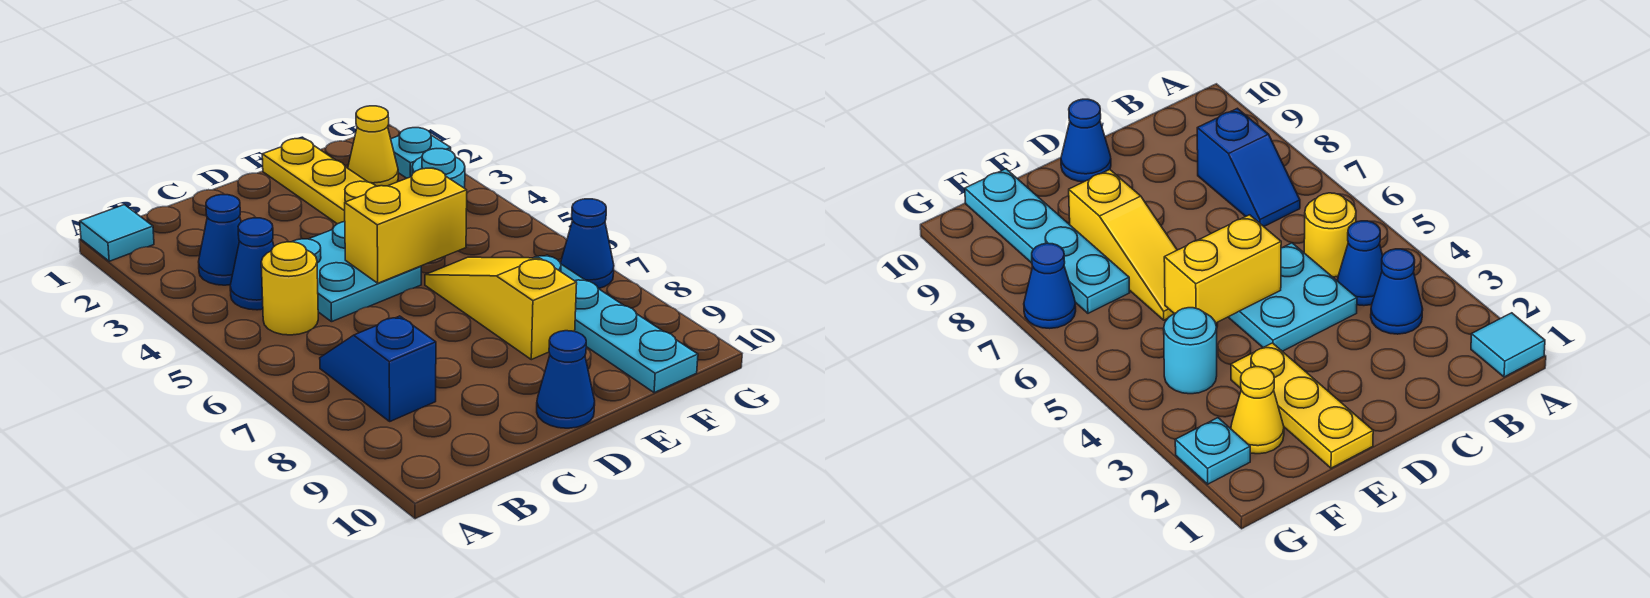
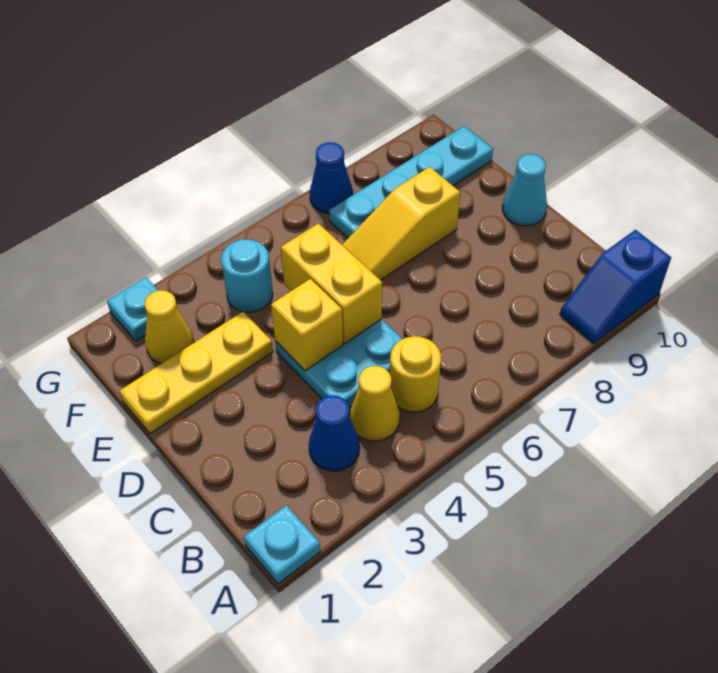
cyan tile A1 level 1 -> cyan plate A1 level 1
blue cone B4 level 1 -> yellow cone B4 level 1
blue slope B7:B8 level 1 top 8 -> blue slope A9:A10 level 1 top 10
none -> yellow brick D4 level 2
blue cone D10 level 1 -> cyan cone D10 level 1

